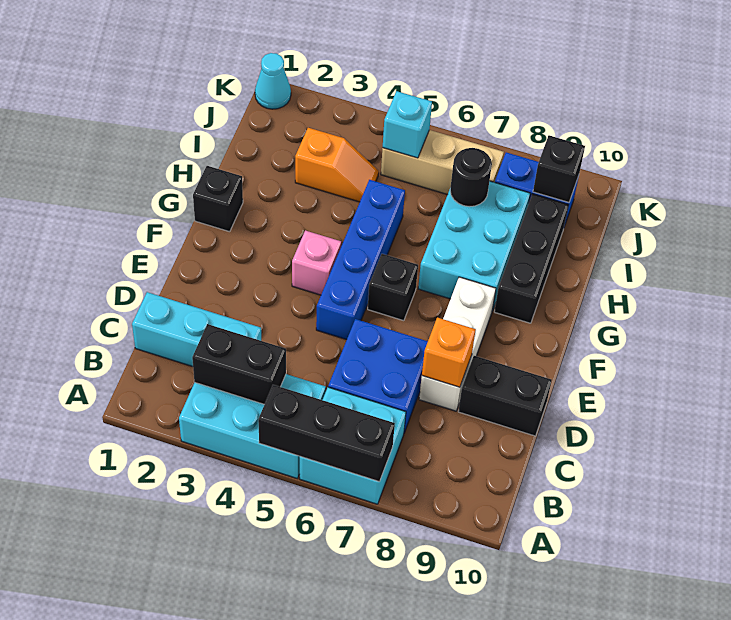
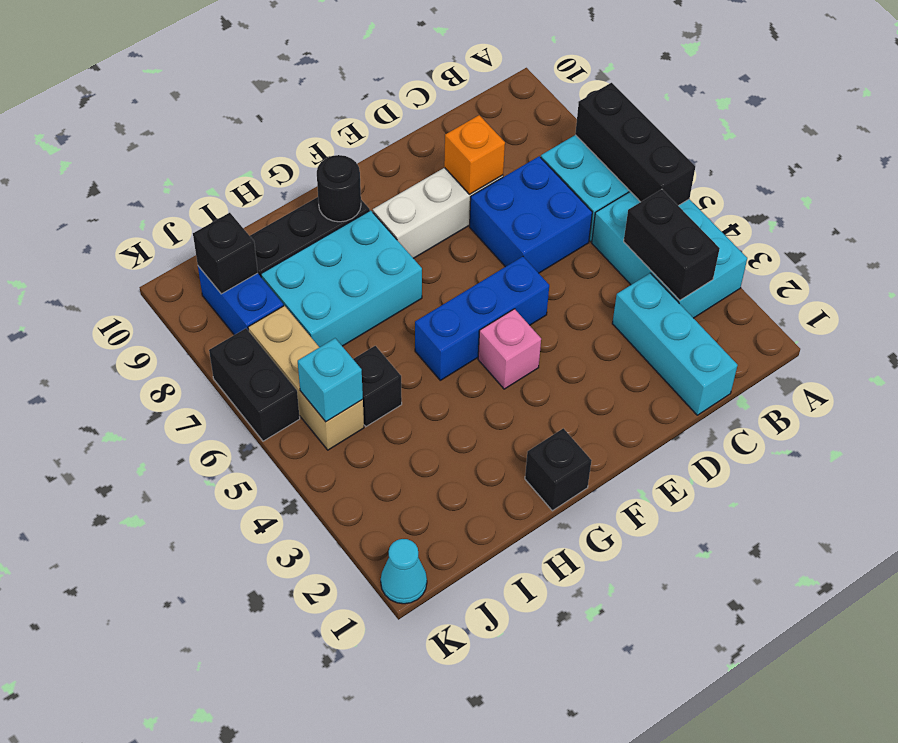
black brick D9:D10 level 1 -> black brick K6:K7 level 1
blue brick E5:H5 level 1 -> blue brick E5:G5 level 1
black brick F6 level 1 -> black brick I5 level 1
orange slope I3:I4 level 1 top 3 -> none
black round brick I7 level 2 -> black round brick G9 level 2

